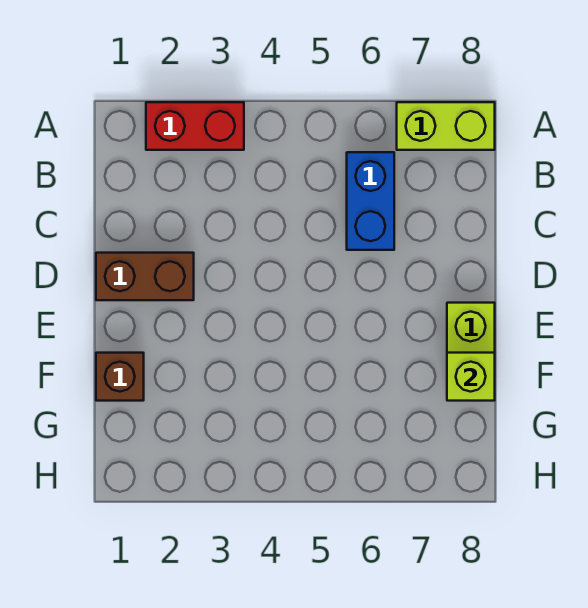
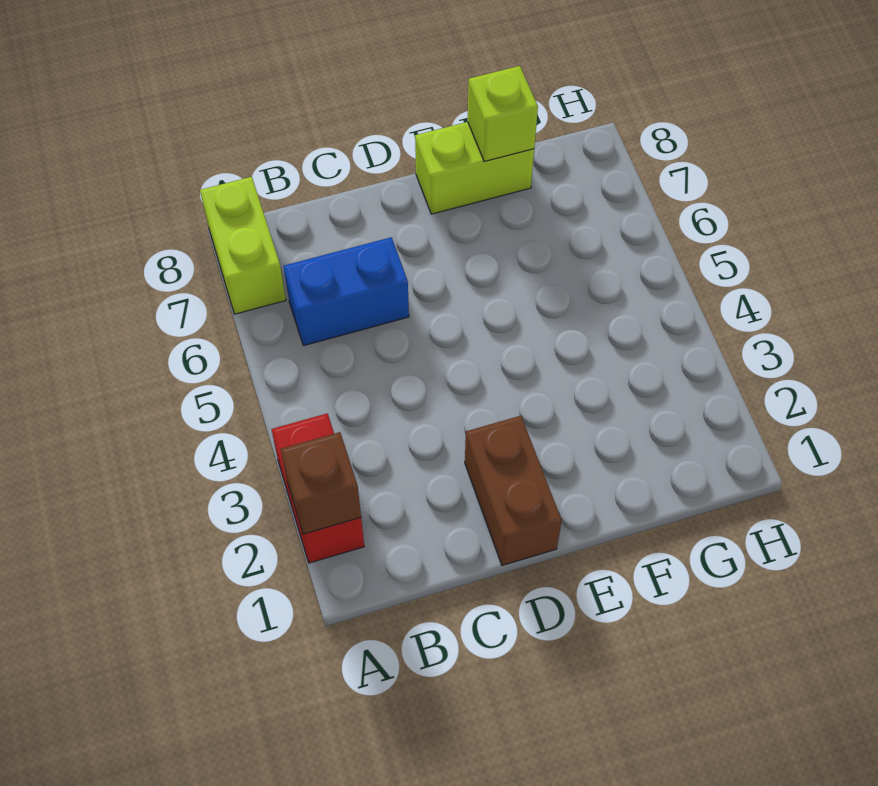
brown brick F1 level 1 -> brown brick A2 level 2

